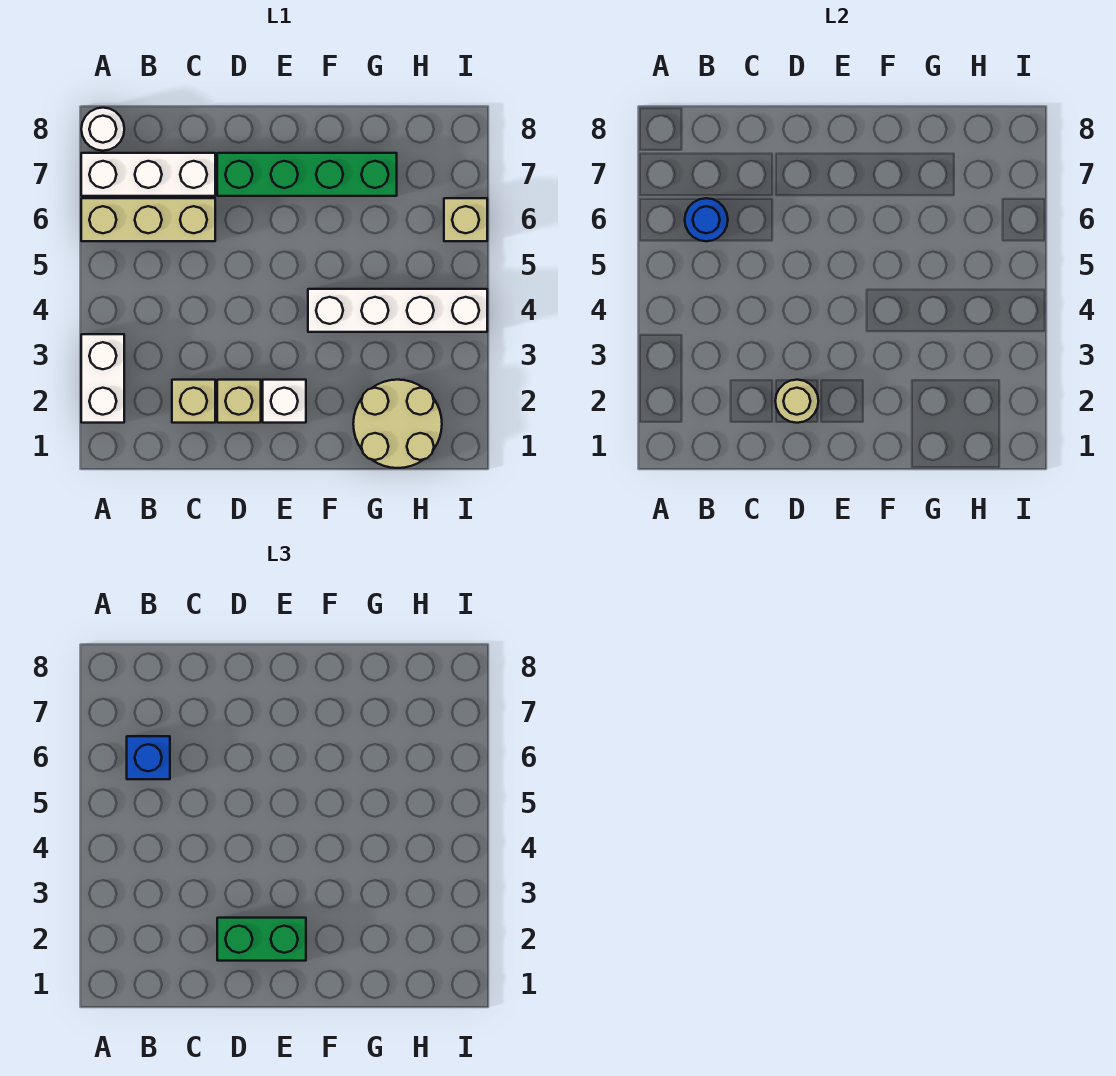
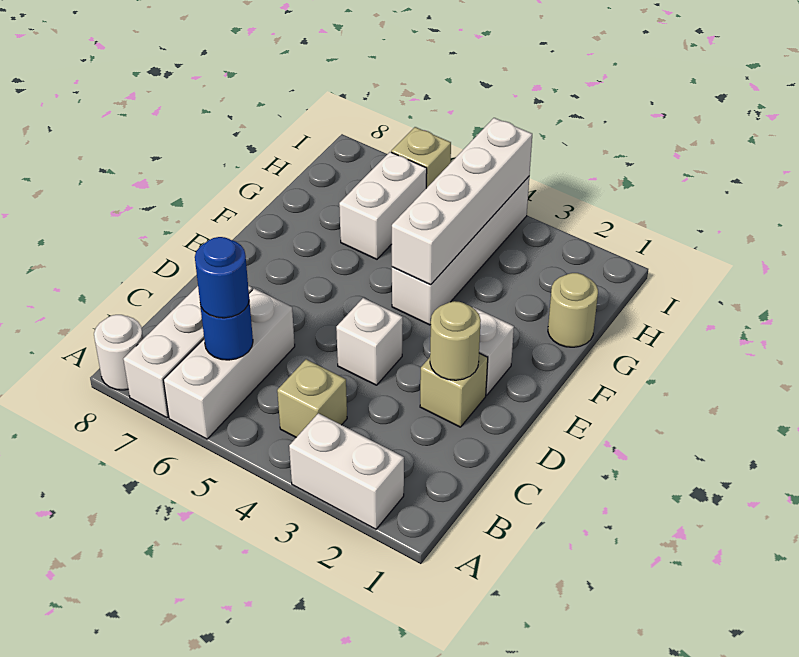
tan brick A6:C6 level 1 -> white brick A6:C6 level 1
blue brick B6 level 3 -> blue round brick B6 level 3
tan brick C2 level 1 -> tan brick B4 level 1
green brick D2:E2 level 3 -> none
none -> white brick D4 level 1
green brick D7:G7 level 1 -> none
none -> white brick F4:I4 level 2
tan round brick G1:H2 level 1 -> tan round brick G1 level 1
none -> white brick G6:H6 level 1

